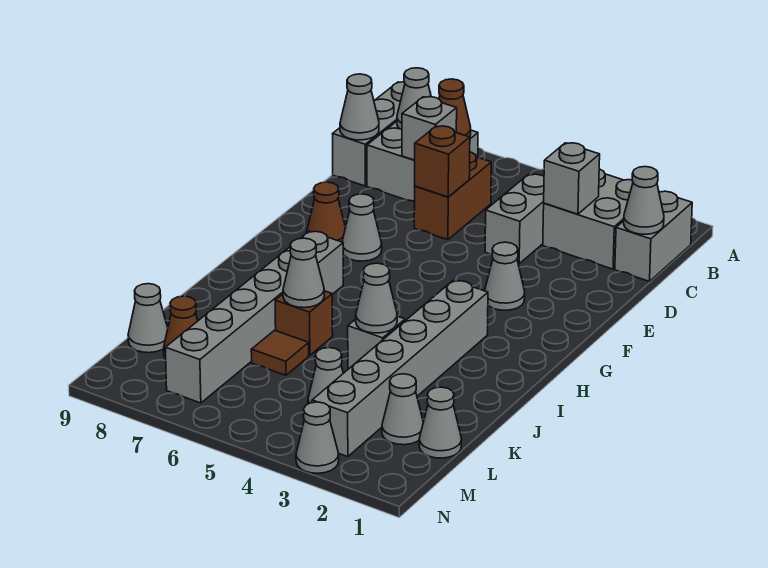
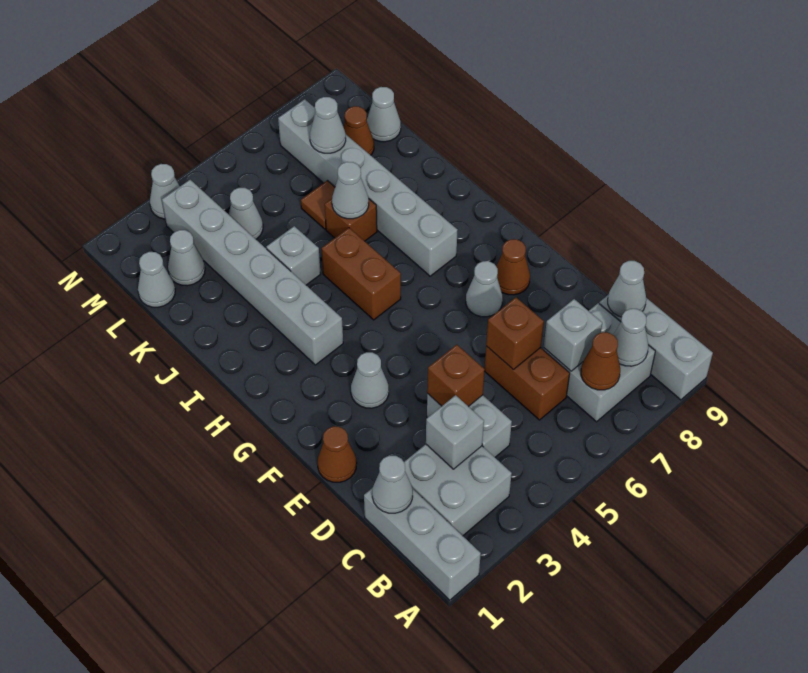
grey brick B1:C1 level 1 -> grey brick A1:C1 level 1
none -> brown brick D4 level 2
none -> brown cone E1 level 1
none -> brown brick H5:I5 level 1
grey cone J4 level 2 -> grey cone L7 level 2

